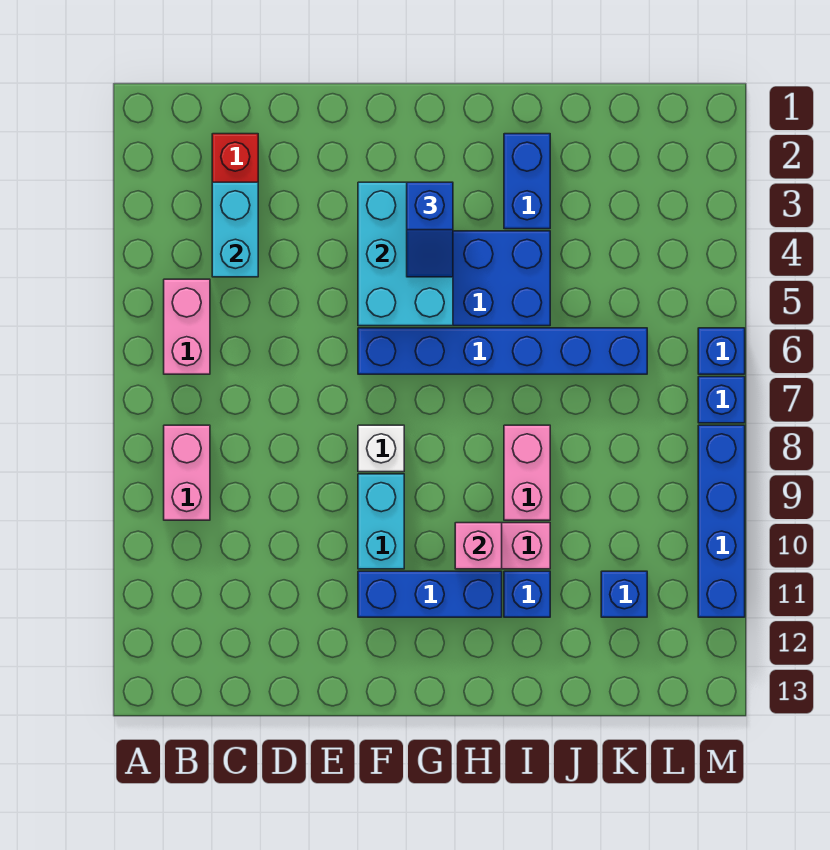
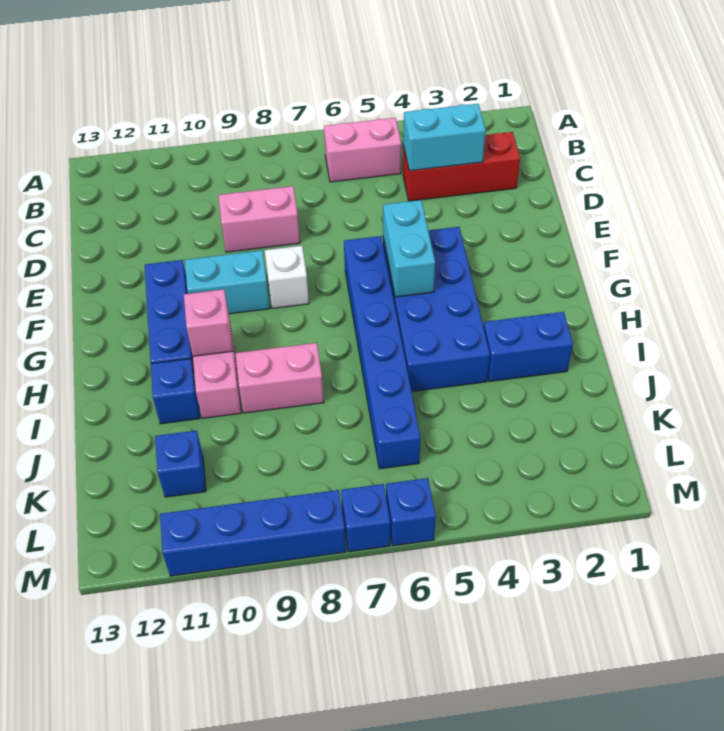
pink brick B8:B9 level 1 -> pink brick D8:D9 level 1
cyan brick F3:G5 level 2 -> cyan brick F5:G5 level 2
blue slope G3:G4 level 3 top 3 -> none

